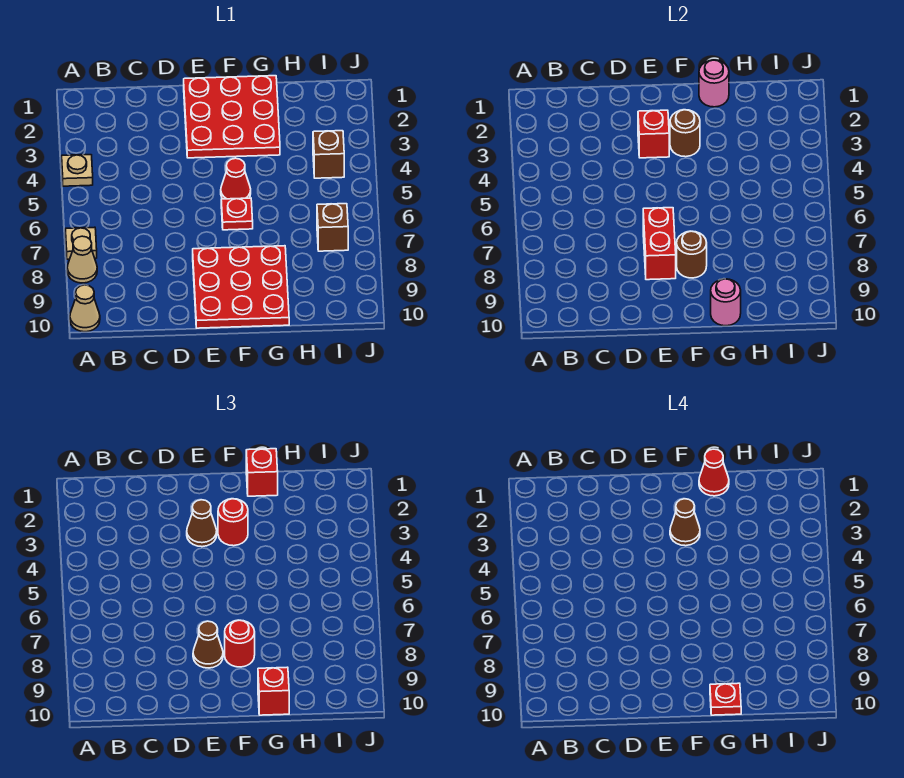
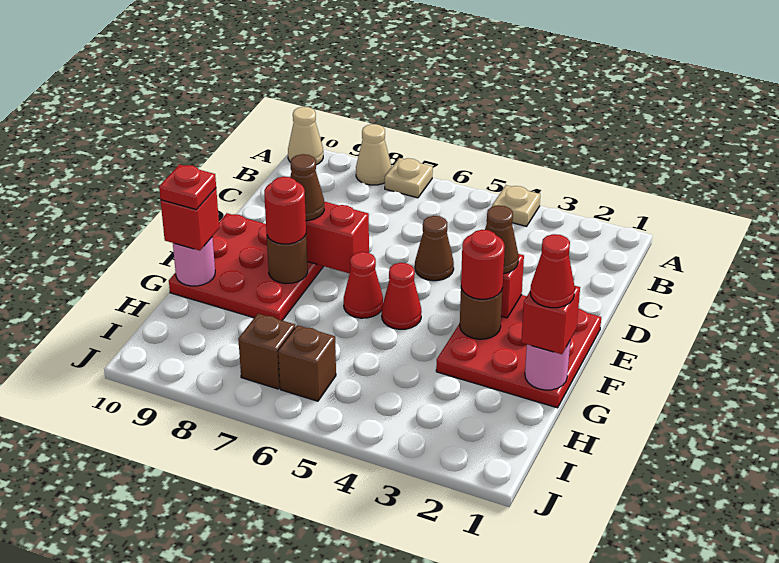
brown cone F3 level 4 -> brown cone D5 level 1
red plate F6 level 1 -> red cone F6 level 1
brown brick I4 level 1 -> brown brick I6 level 1

